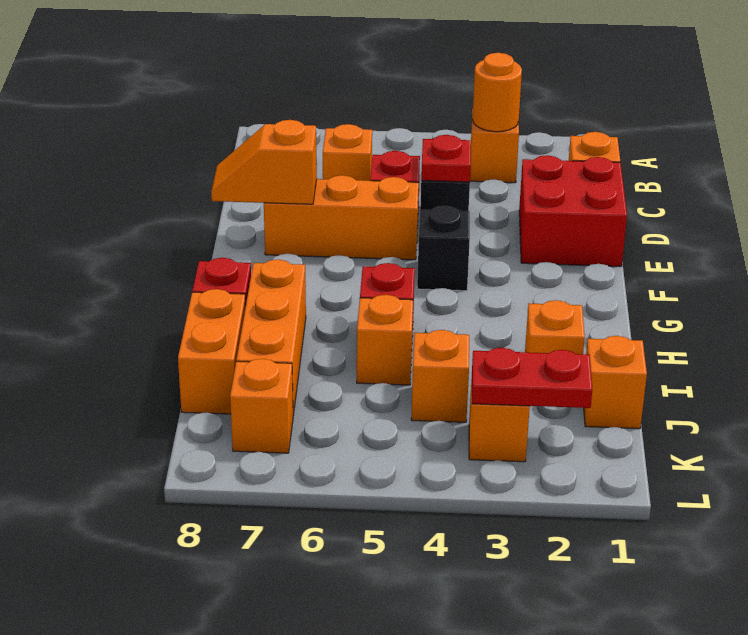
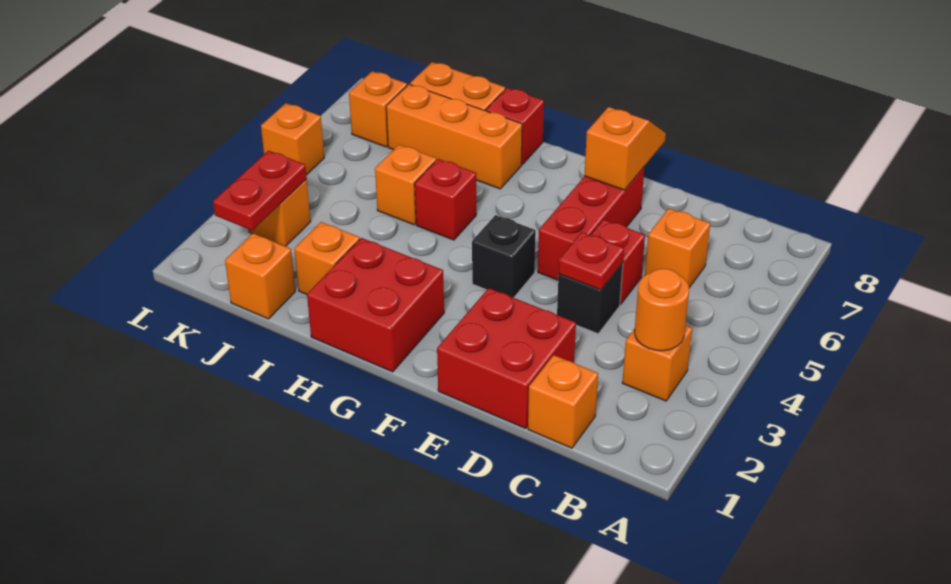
orange brick E5:E7 level 1 -> red brick E5:E7 level 1
none -> red brick G1:H2 level 1
orange brick J4 level 1 -> orange brick L5 level 1

